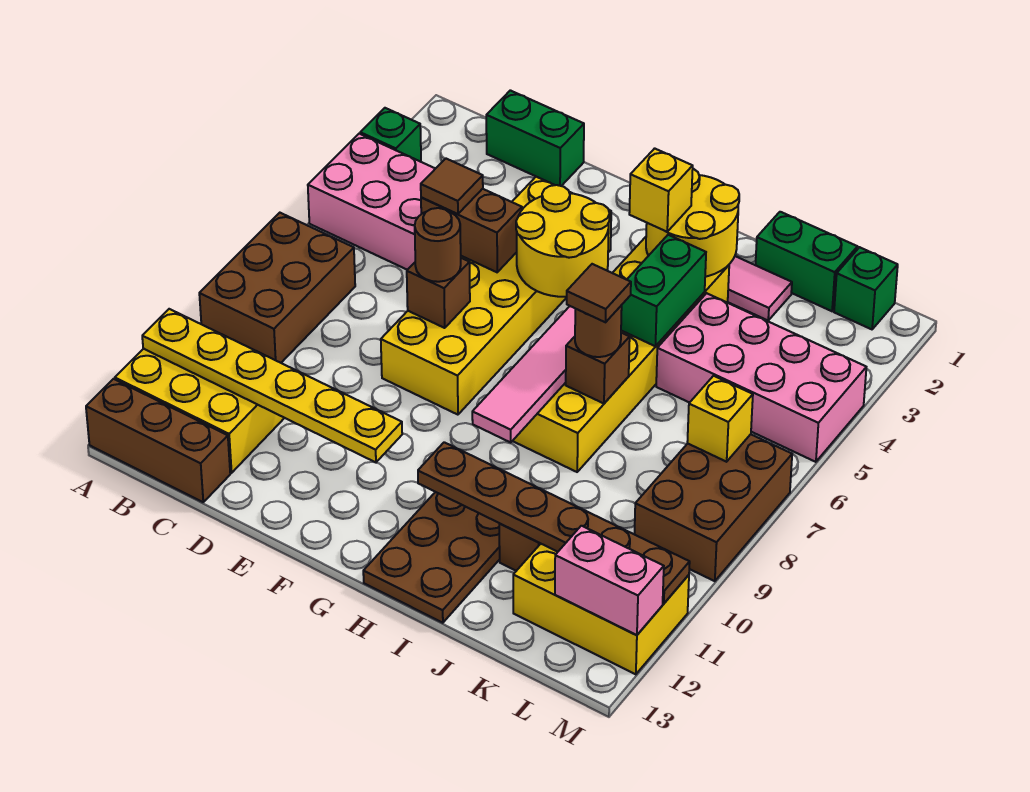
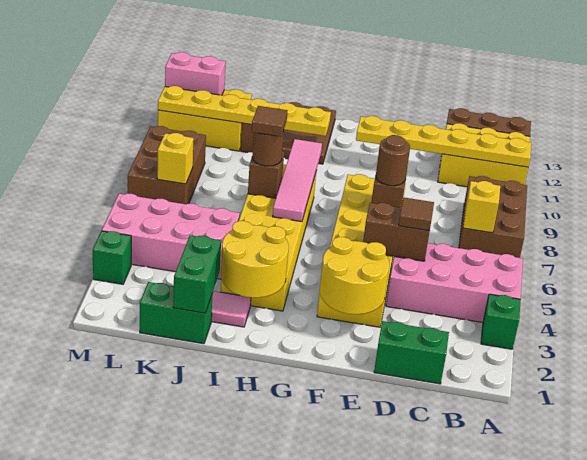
yellow round brick F4:G5 level 2 -> yellow round brick E2:F3 level 2
yellow brick H3 level 3 -> yellow brick B7 level 2
brown plate H11:M11 level 2 -> yellow plate H11:M11 level 2
green brick I4:I5 level 2 -> green brick J1:J2 level 2
green brick L1 level 1 -> green brick M3 level 1

